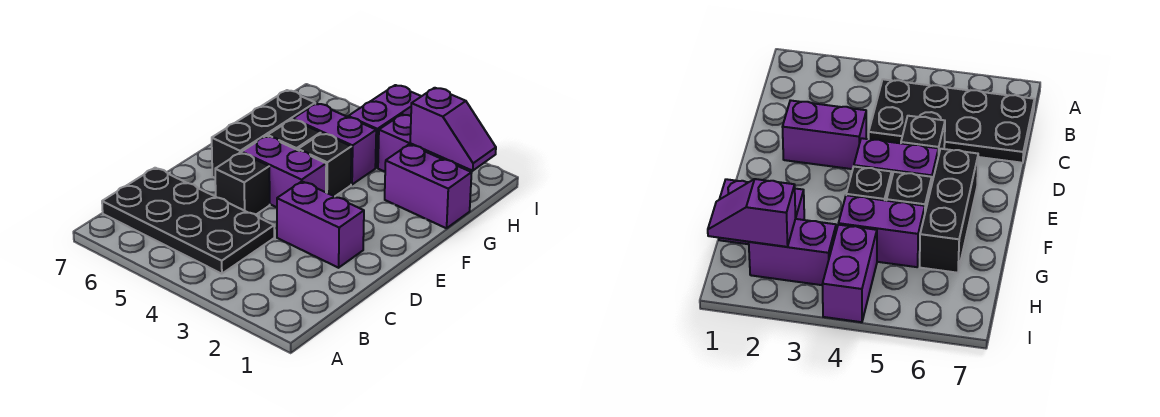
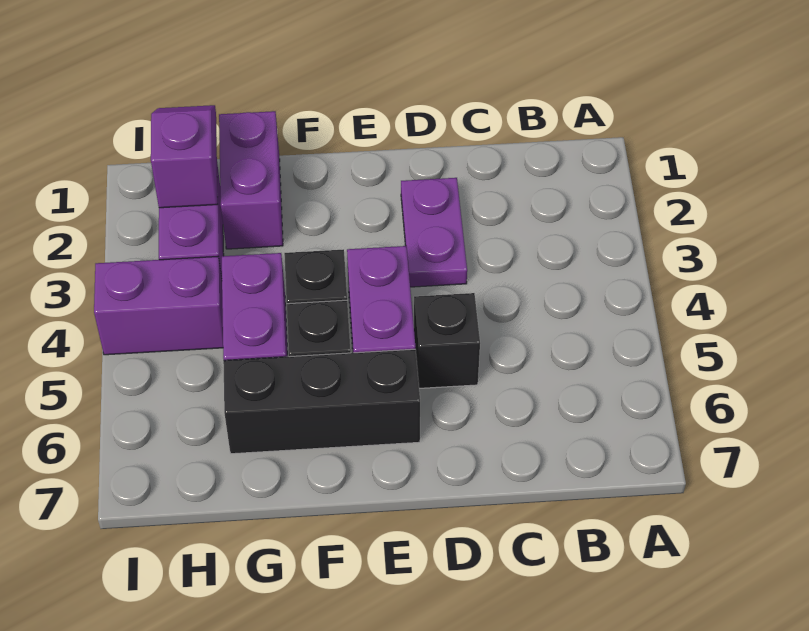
black plate B4:C7 level 1 -> none
purple brick D2:D3 level 1 -> purple plate D2:D3 level 1

